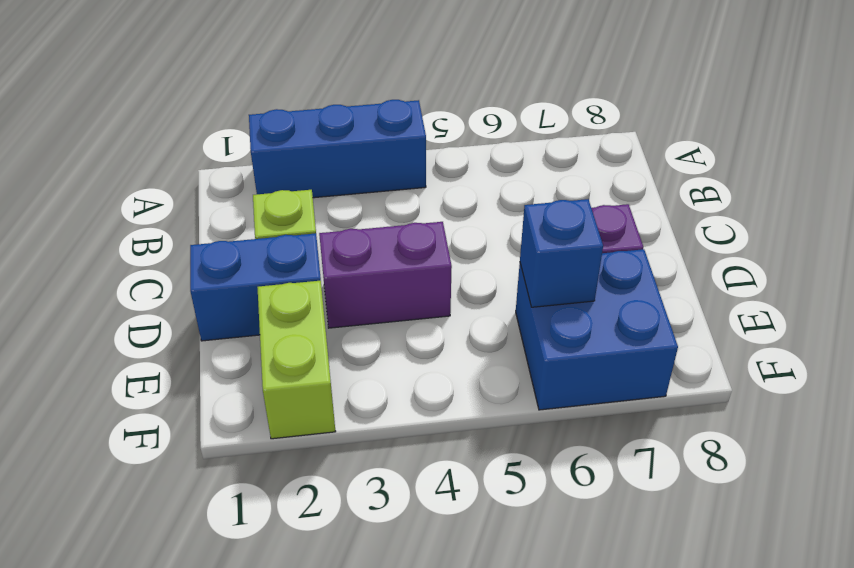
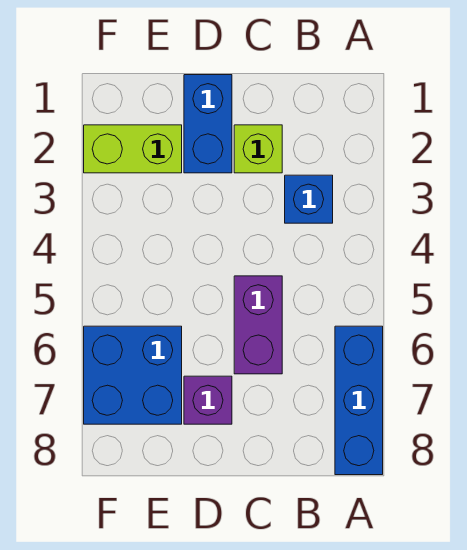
blue brick A2:A4 level 1 -> blue brick A6:A8 level 1
purple brick D3:D4 level 1 -> purple brick C5:C6 level 1
blue brick E6 level 2 -> blue brick B3 level 1

